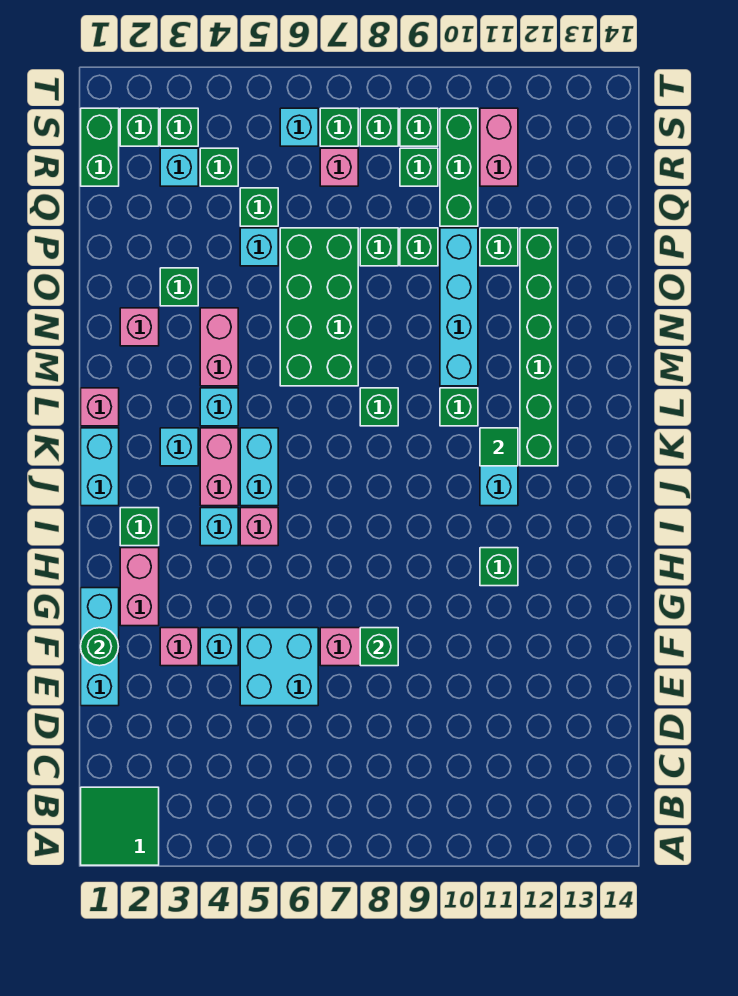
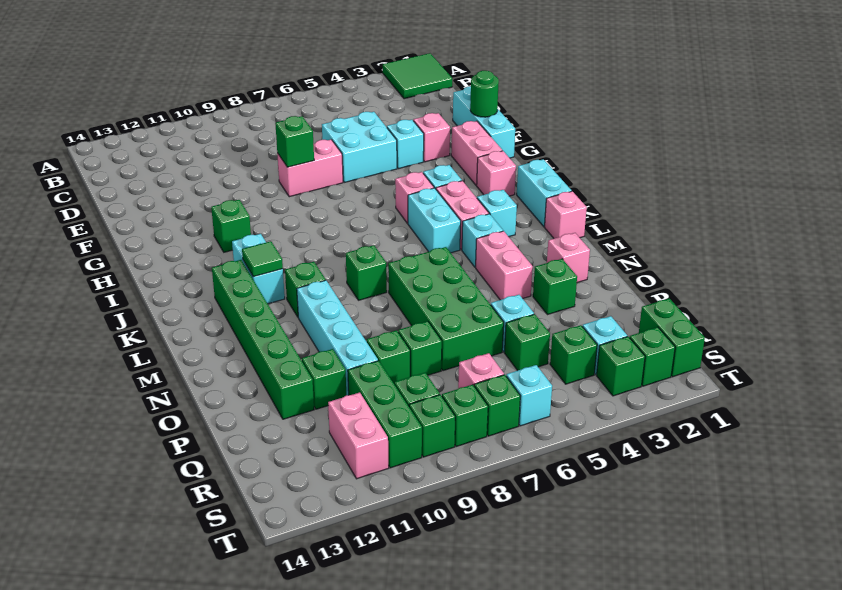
green brick I2 level 1 -> pink brick I2 level 1

